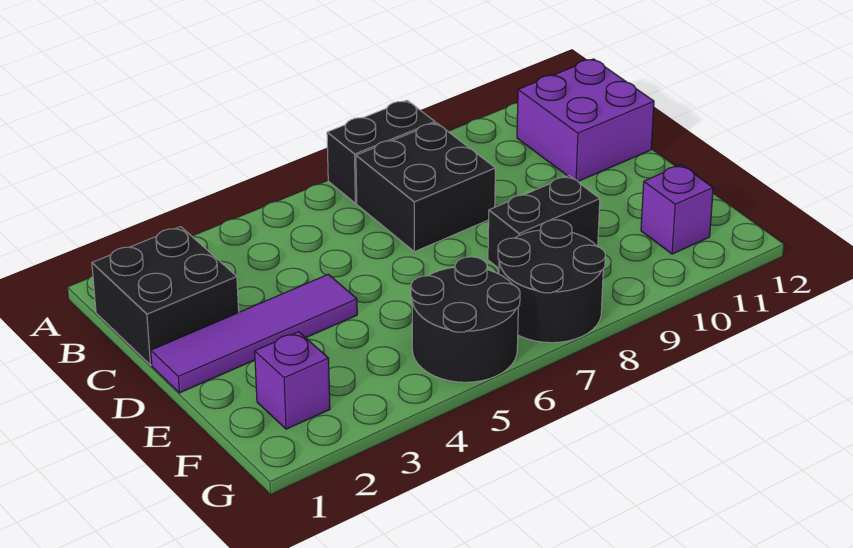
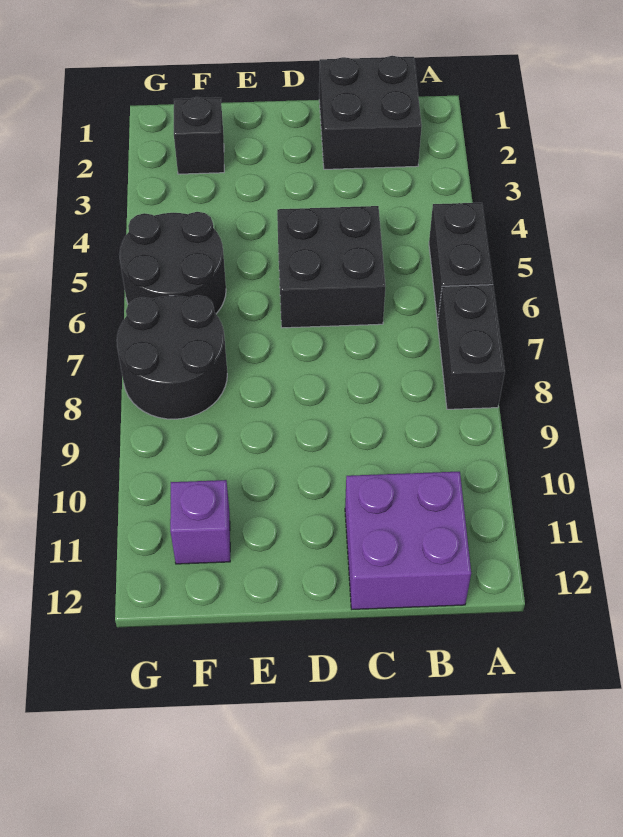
black brick B7:C8 level 1 -> black brick C5:D6 level 1
purple tile D1:D4 level 1 -> none
black brick E8:E9 level 1 -> black brick A5:A6 level 1
purple brick F2 level 1 -> black brick F2 level 1

